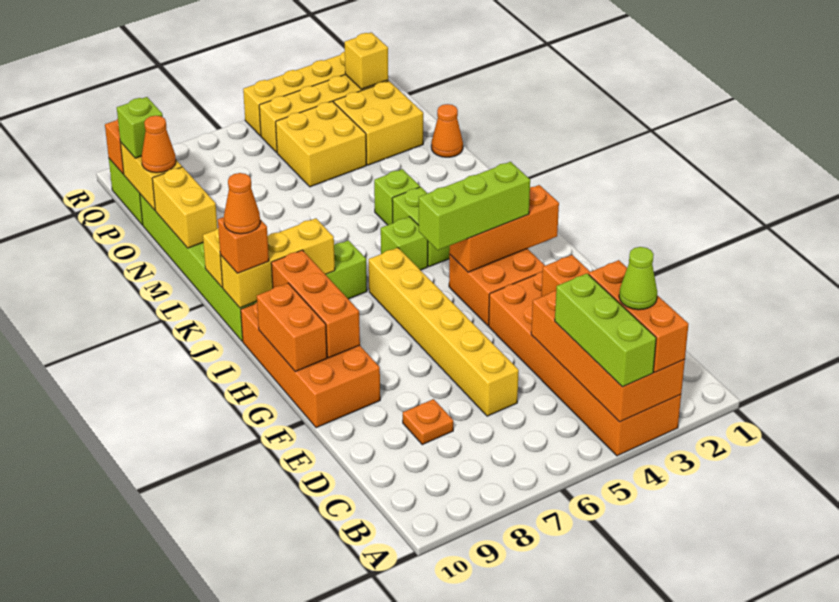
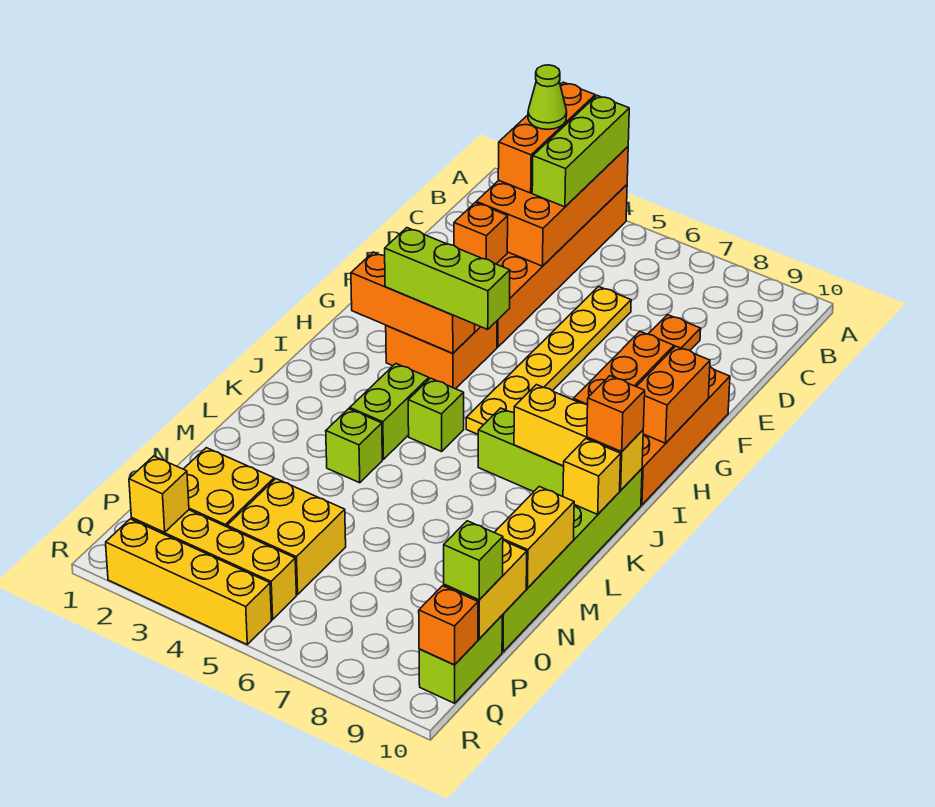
yellow brick D6:I6 level 1 -> yellow plate D6:I6 level 1
orange cone J10 level 4 -> none
orange cone N1 level 1 -> none
orange cone O10 level 3 -> none

